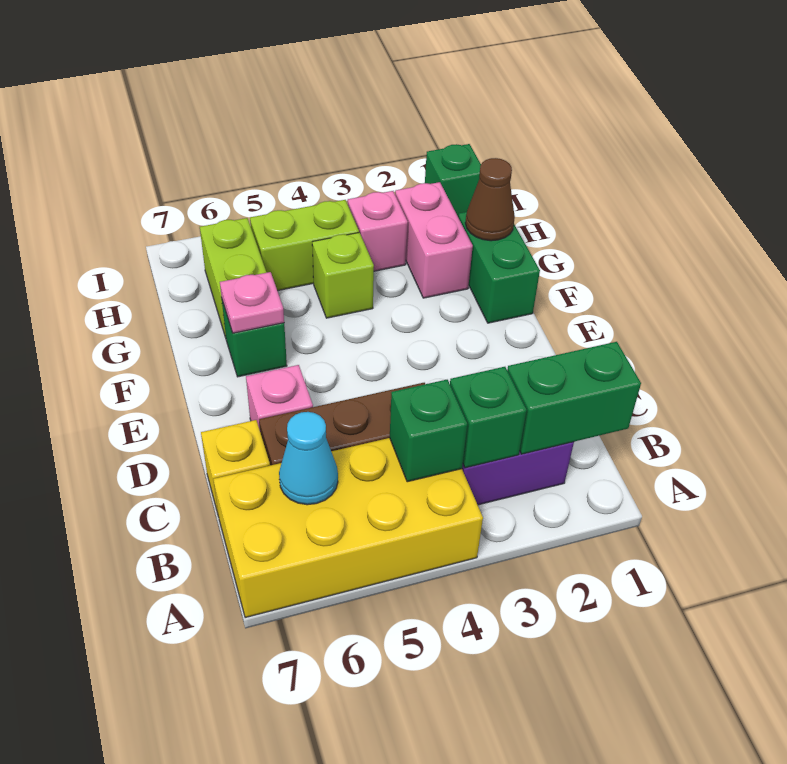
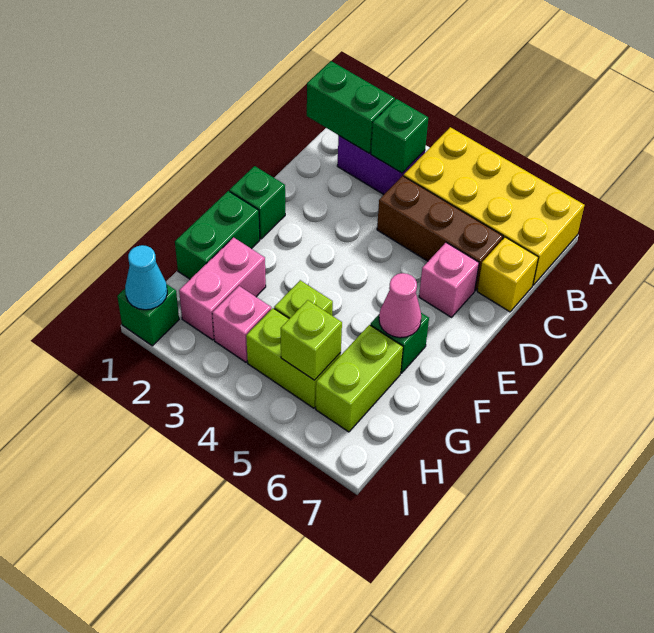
green brick B4 level 2 -> green brick E1 level 1
cyan cone B6 level 2 -> cyan cone I1 level 2
pink plate F6 level 2 -> pink cone F6 level 2
brown cone G1 level 2 -> none
none -> lime brick H5 level 2

